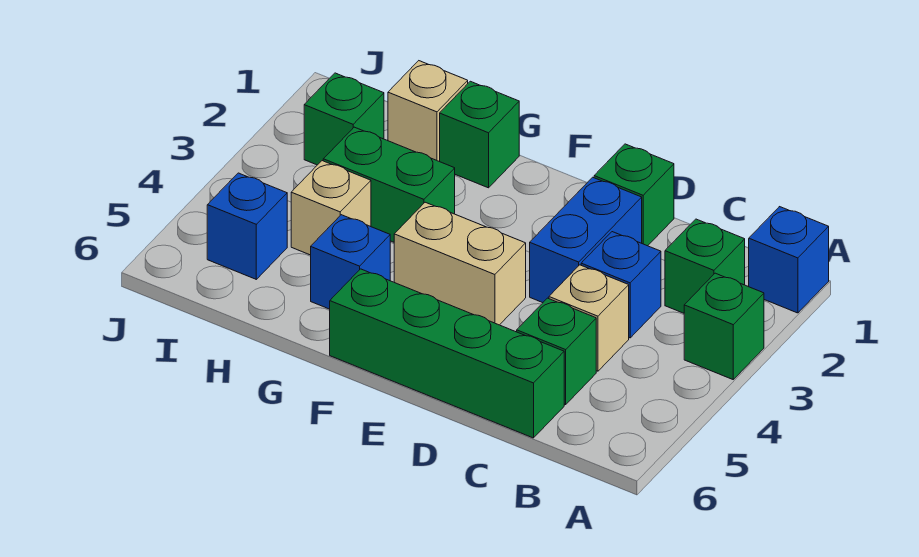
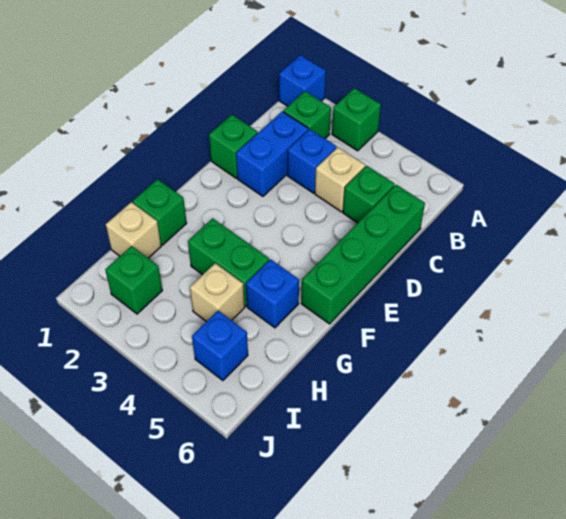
blue brick D2:D3 level 1 -> blue brick C2:D2 level 1
tan brick E4:F4 level 1 -> none
green brick G3:H3 level 1 -> green brick G3:G4 level 1

